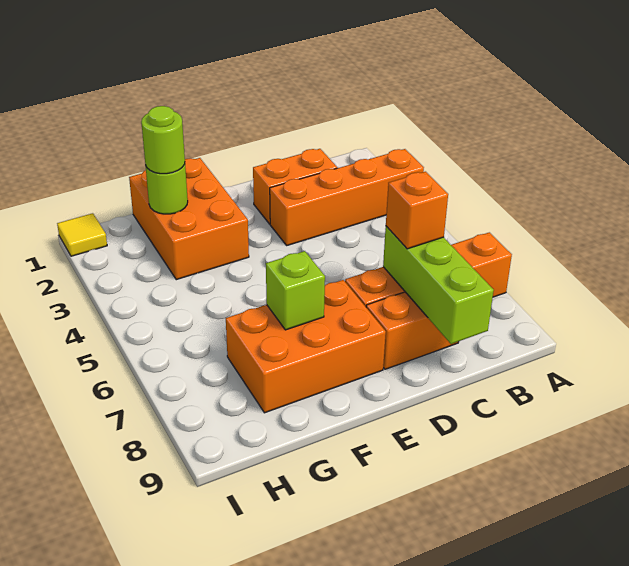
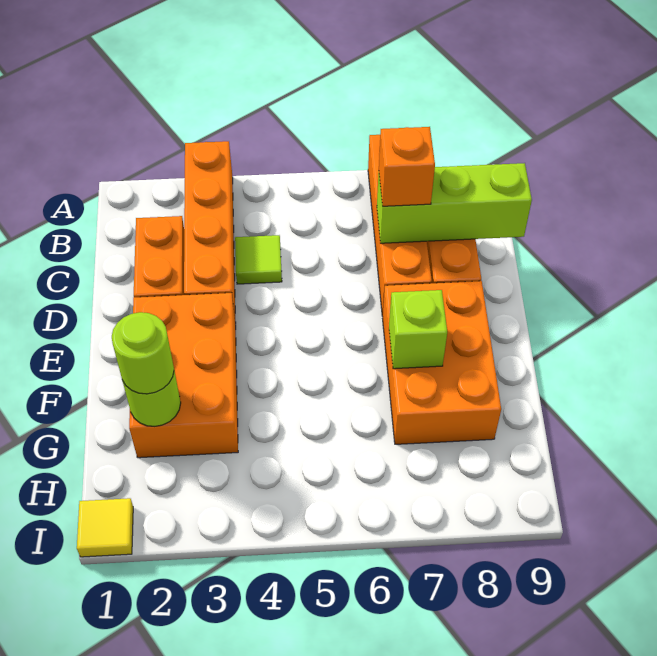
none -> lime tile C4 level 1
orange brick F1:G3 level 1 -> orange brick E2:G3 level 1

